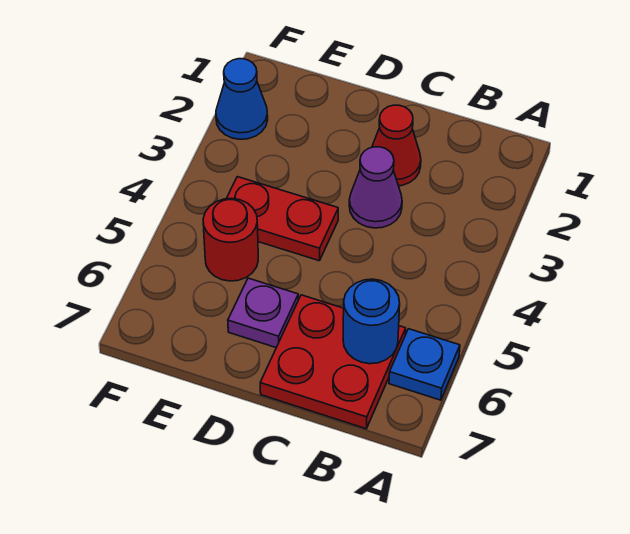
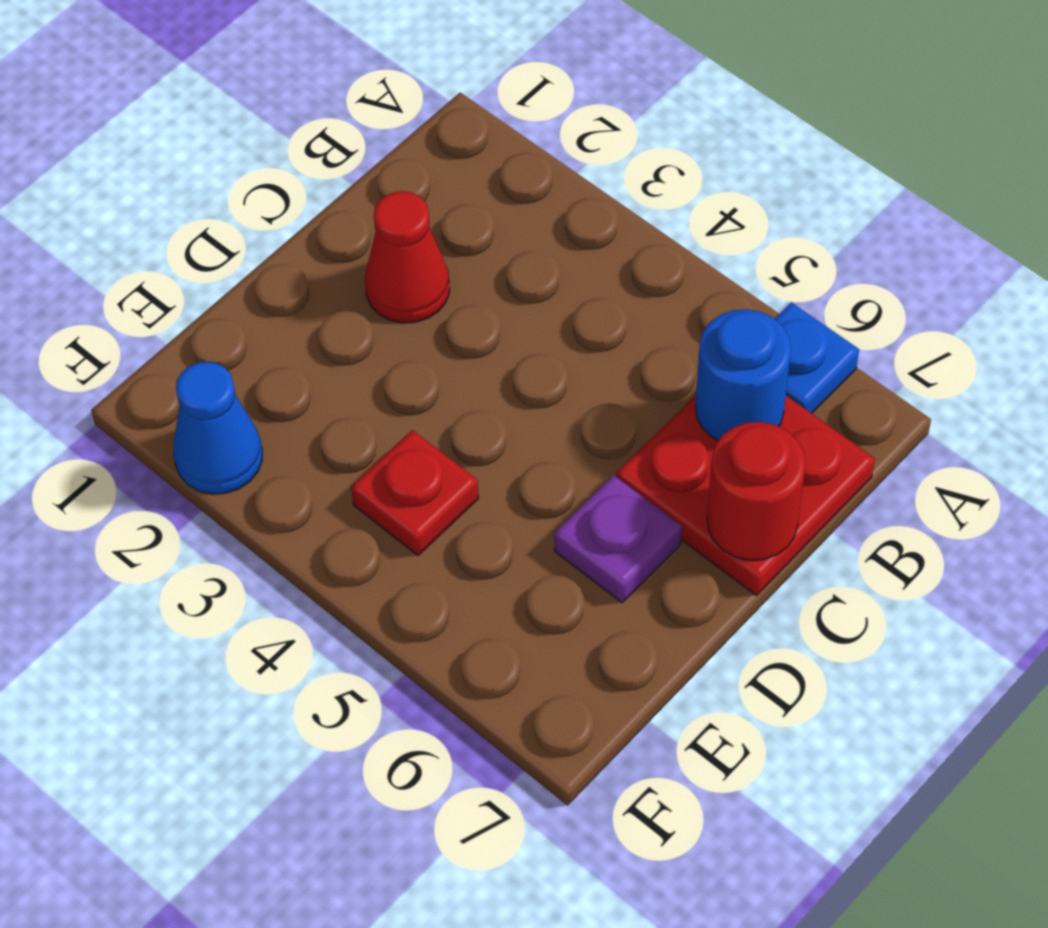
purple cone C3 level 1 -> none
red plate D4:E4 level 1 -> red plate E4 level 1
red round brick E5 level 1 -> red round brick C7 level 2

